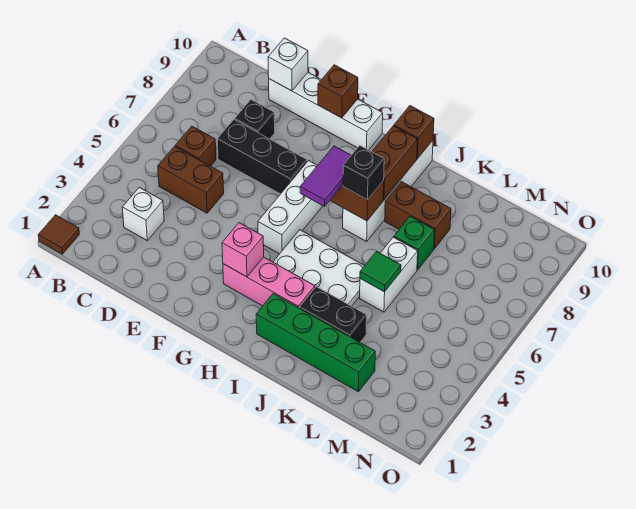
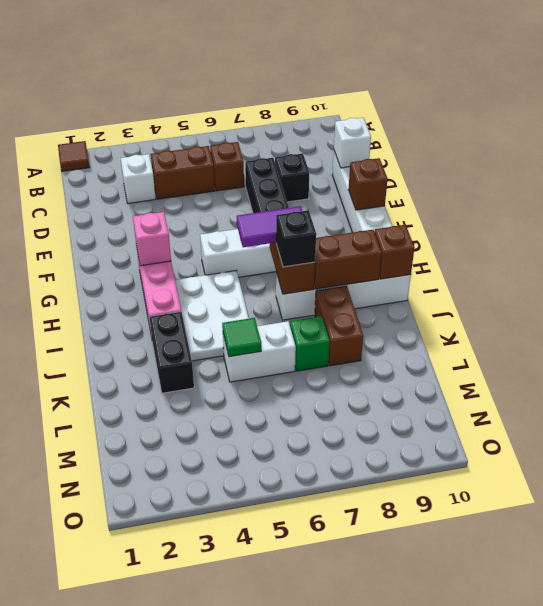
brown brick C5:D5 level 1 -> brown brick C4:C5 level 1
green brick I2:L2 level 1 -> none

